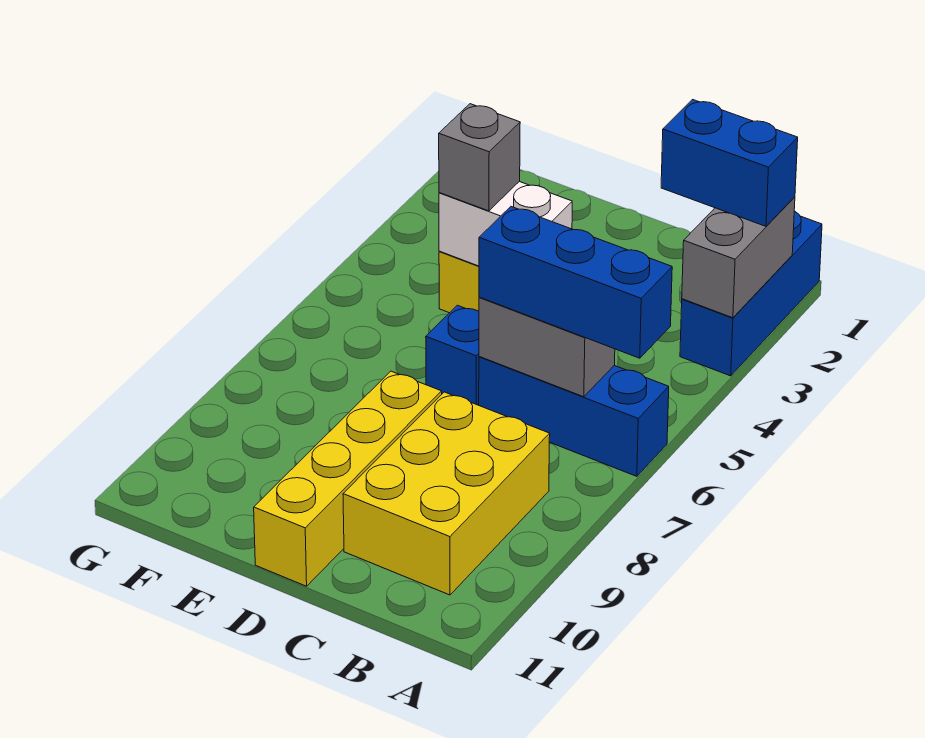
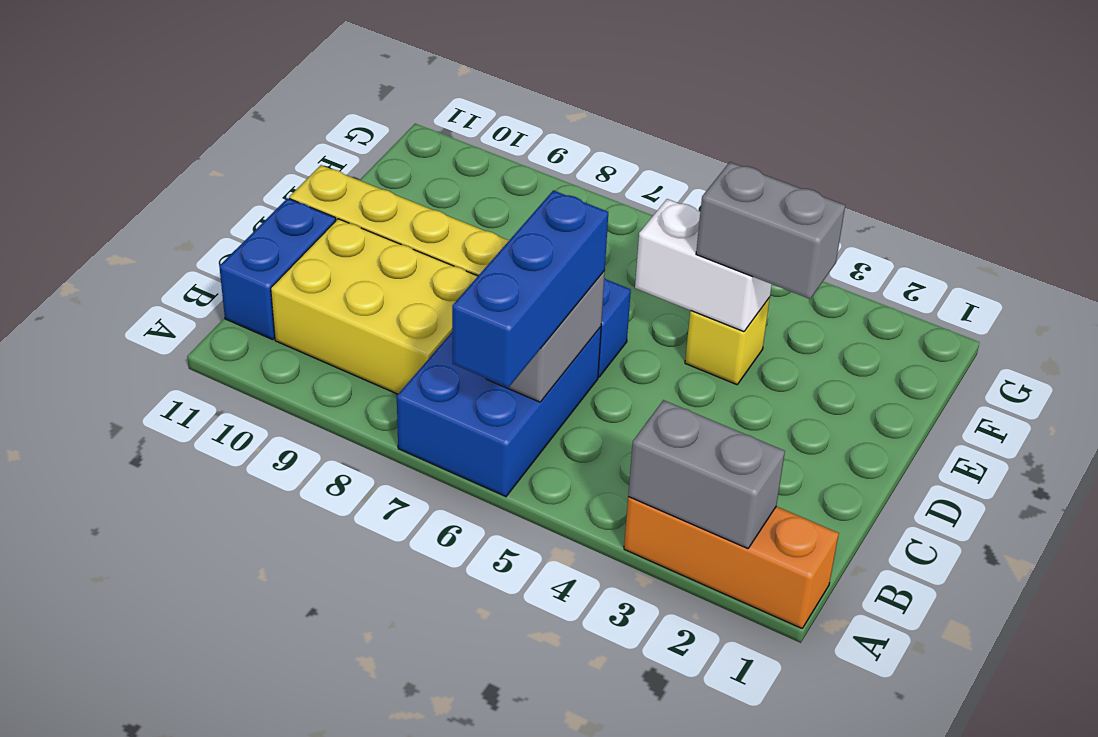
blue brick A1:A3 level 1 -> orange brick A1:A3 level 1
blue brick A2:B2 level 3 -> blue brick B11:C11 level 1
blue brick A6:C6 level 1 -> blue brick A6:C7 level 1
white brick D4:E4 level 2 -> white brick E4:E5 level 2
grey brick E4 level 3 -> grey brick E3:E4 level 3

